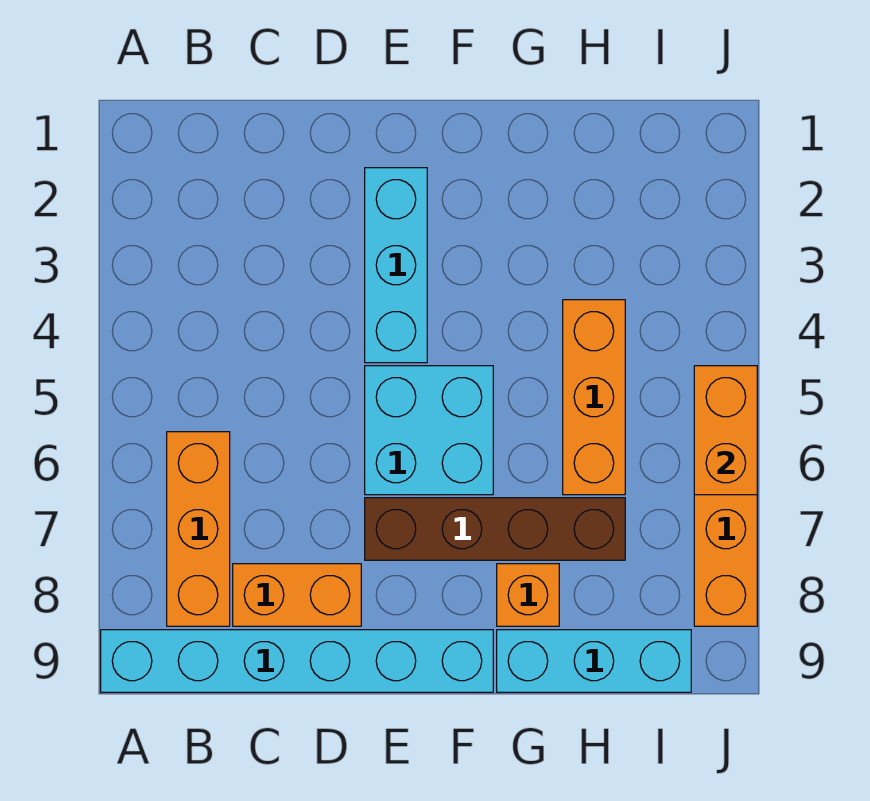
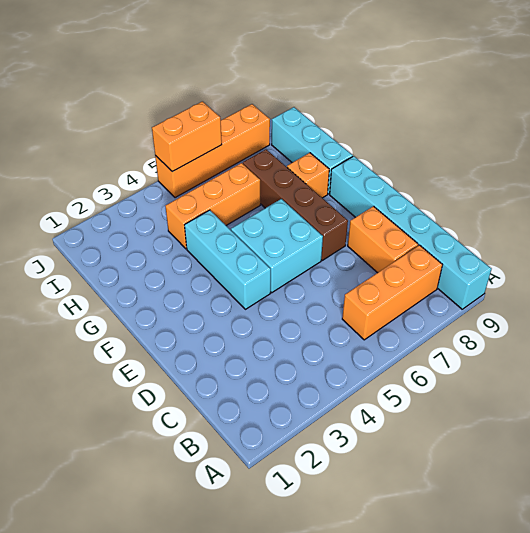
cyan brick E2:E4 level 1 -> cyan brick E4:G4 level 1

